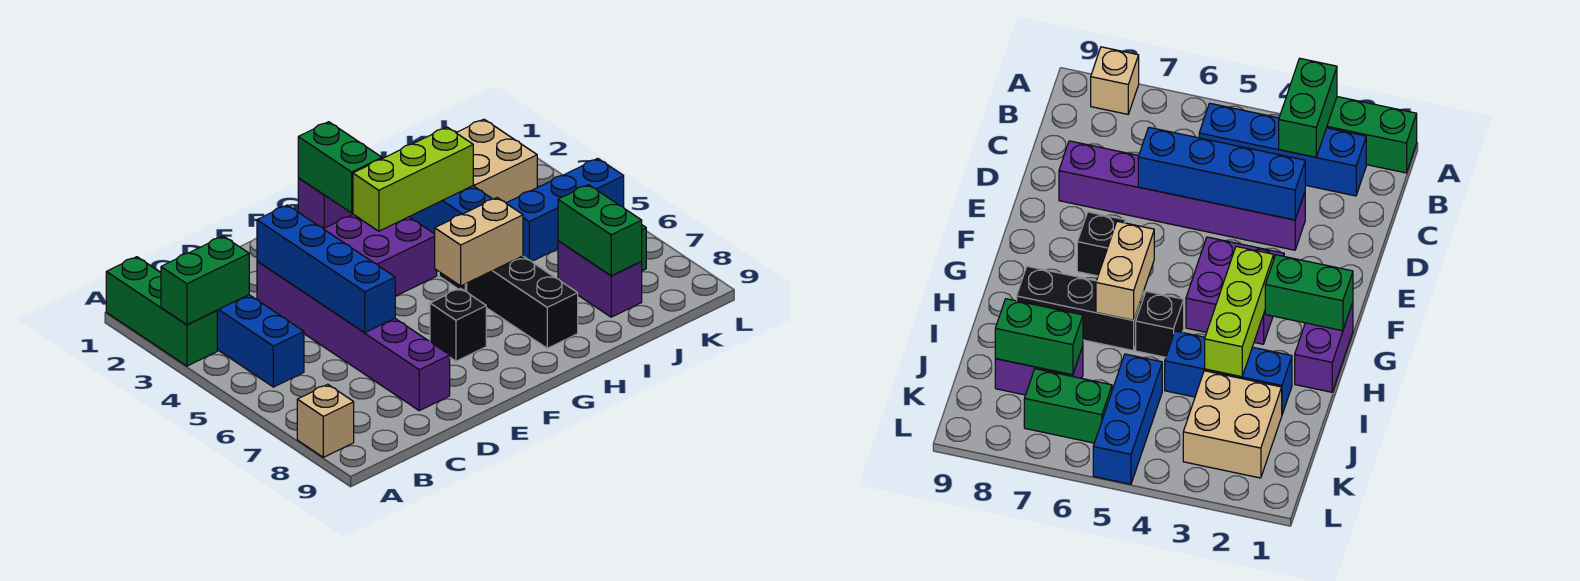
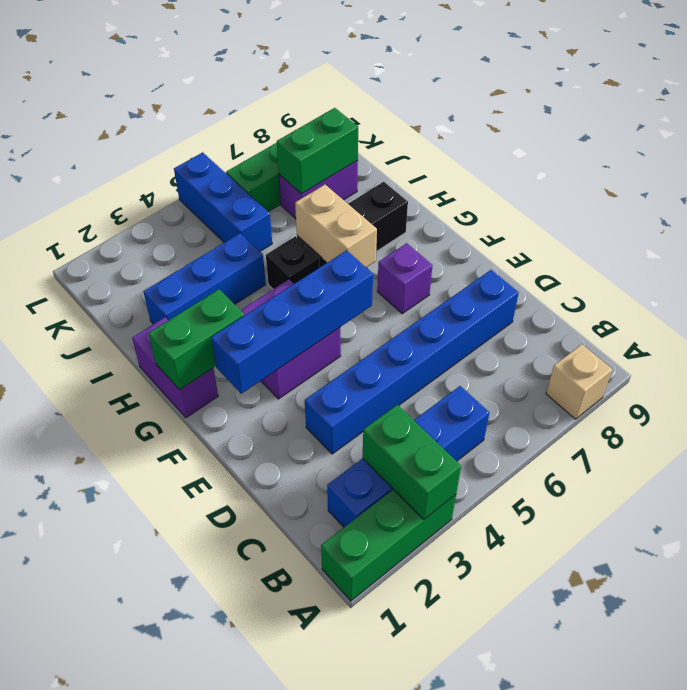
purple brick D3:D8 level 1 -> blue brick D3:D8 level 1
blue brick D3:D6 level 2 -> blue brick F2:F5 level 2
black brick F7 level 1 -> purple brick F7 level 1
lime brick G3:I3 level 2 -> none
tan brick J2:K3 level 1 -> none

